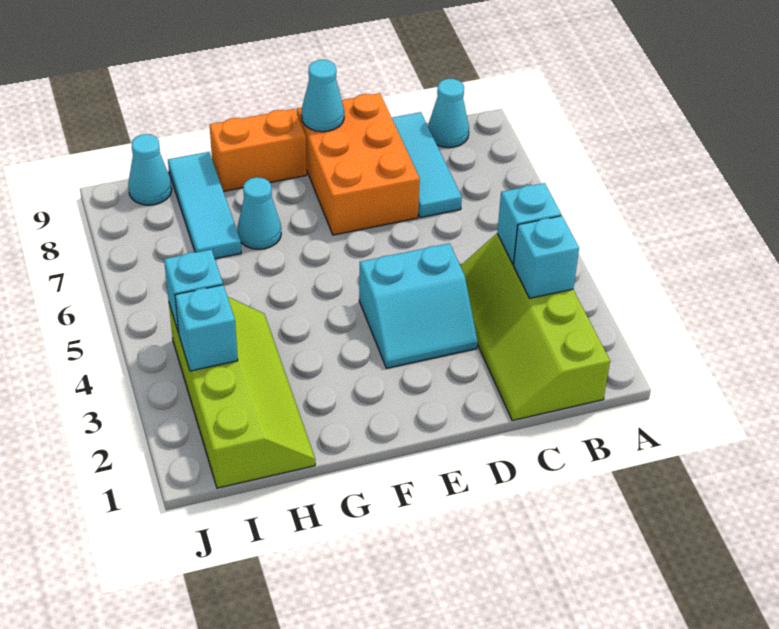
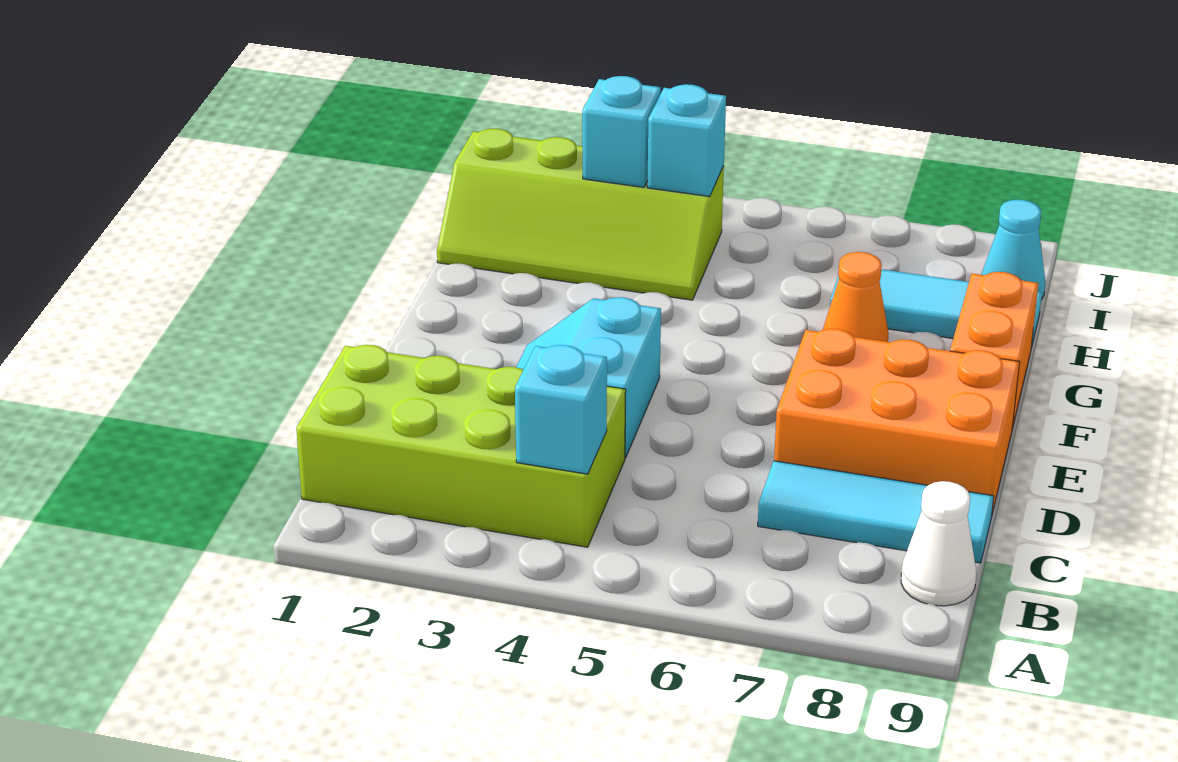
lime slope B1:C4 level 1 top B -> lime brick B1:C4 level 1
cyan brick B3 level 2 -> none
cyan cone B9 level 1 -> white cone B9 level 1
cyan cone E9 level 2 -> none
cyan cone G7 level 1 -> orange cone G7 level 1

